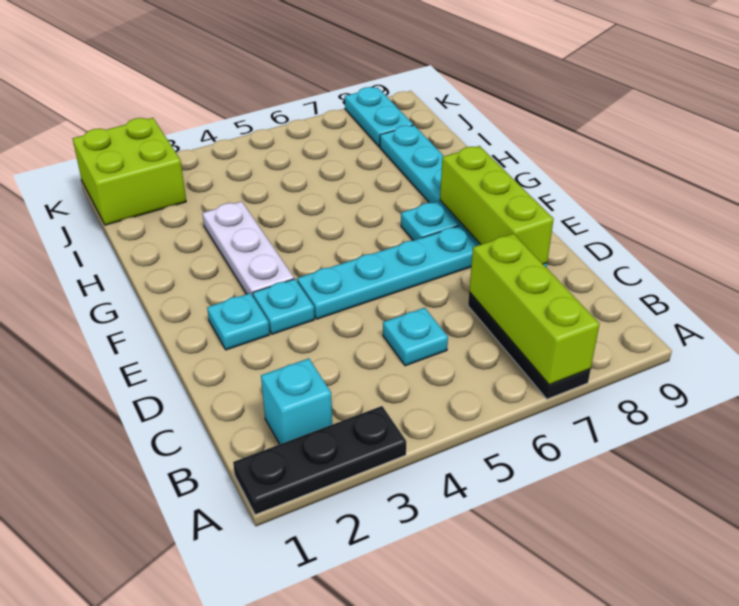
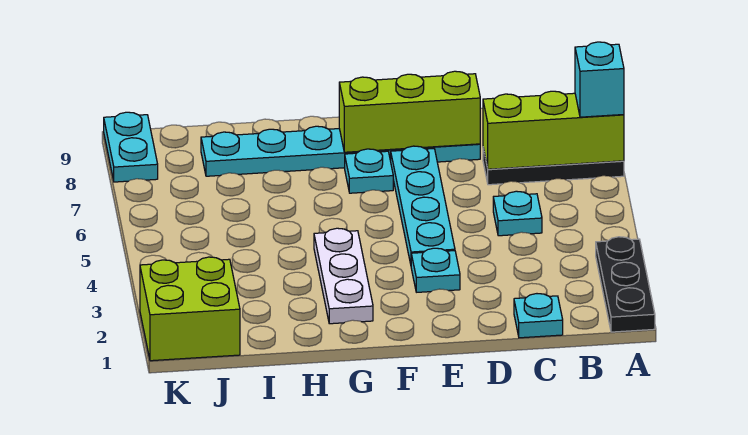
cyan brick B2 level 1 -> cyan brick A7 level 3
cyan plate E2 level 1 -> cyan plate C1 level 1
white plate F3:H3 level 1 -> white plate G2:G4 level 1
cyan plate J8:K8 level 1 -> cyan plate K8:K9 level 1

